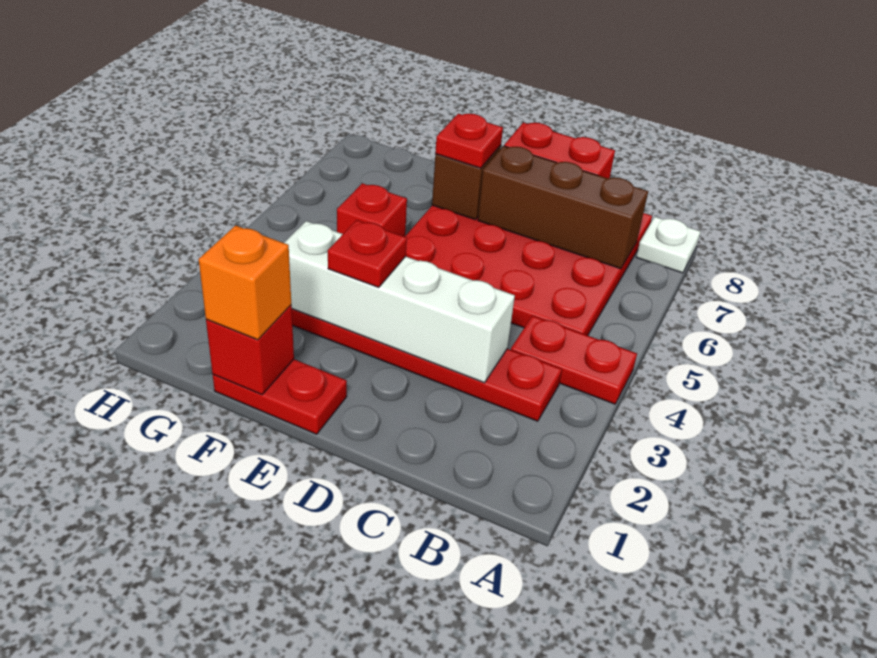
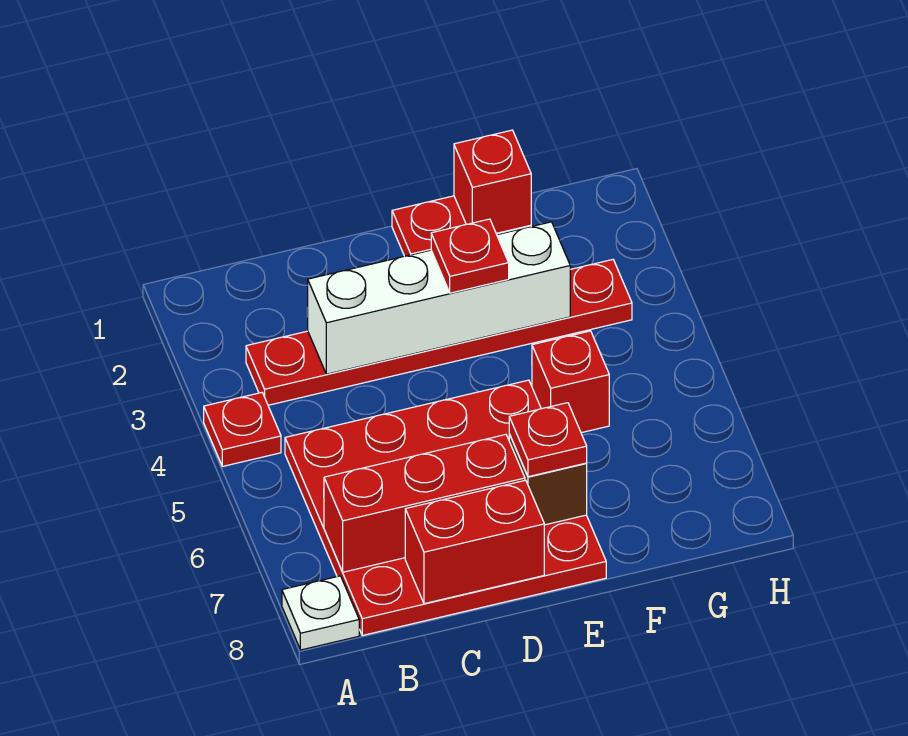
red plate A4:B4 level 1 -> red plate A4 level 1
brown brick B7:D7 level 2 -> red brick B7:D7 level 2
orange brick F1 level 3 -> none

